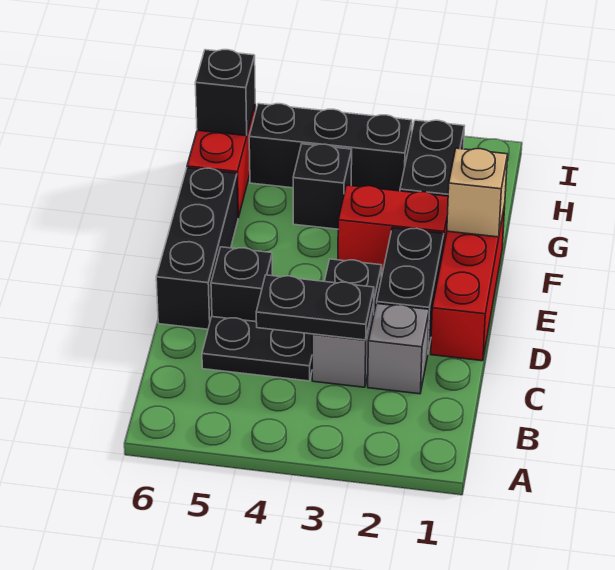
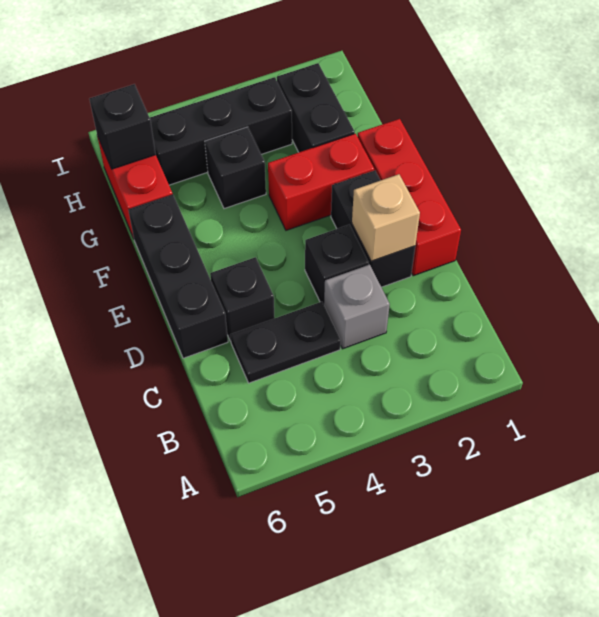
grey brick C2 level 1 -> none
black plate C3:C4 level 2 -> none
tan brick F1 level 2 -> tan brick D2 level 2

